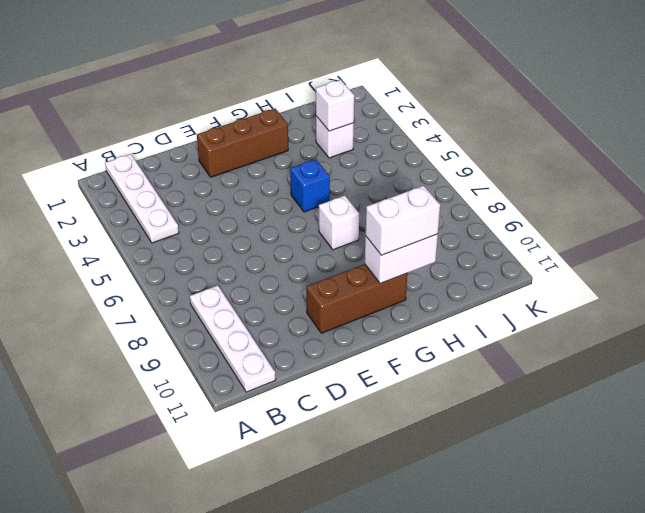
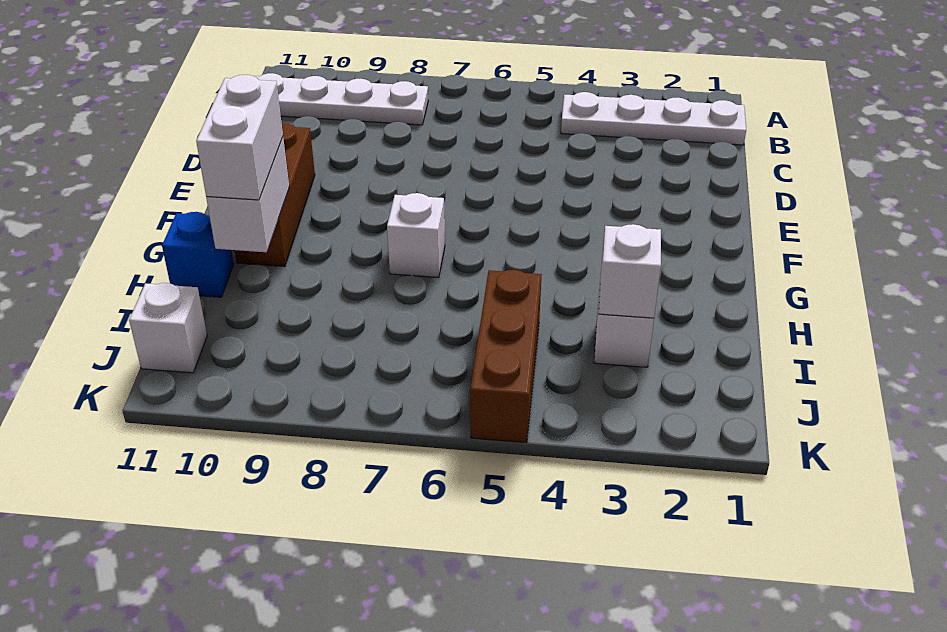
brown brick E2:G2 level 1 -> brown brick I5:K5 level 1
blue brick G5 level 1 -> blue brick H11 level 1
none -> white brick J11 level 1

